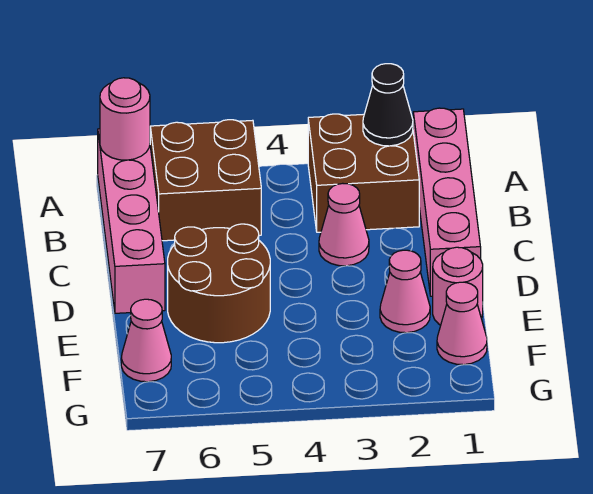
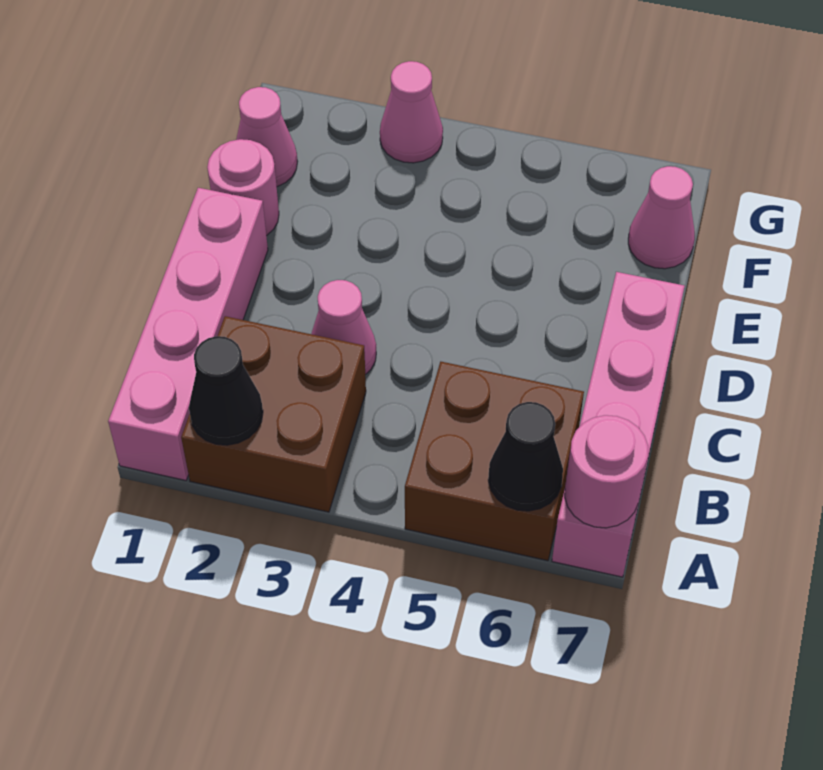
none -> black cone A6 level 2
brown round brick D5:E6 level 1 -> none
pink cone E2 level 1 -> pink cone G3 level 1

